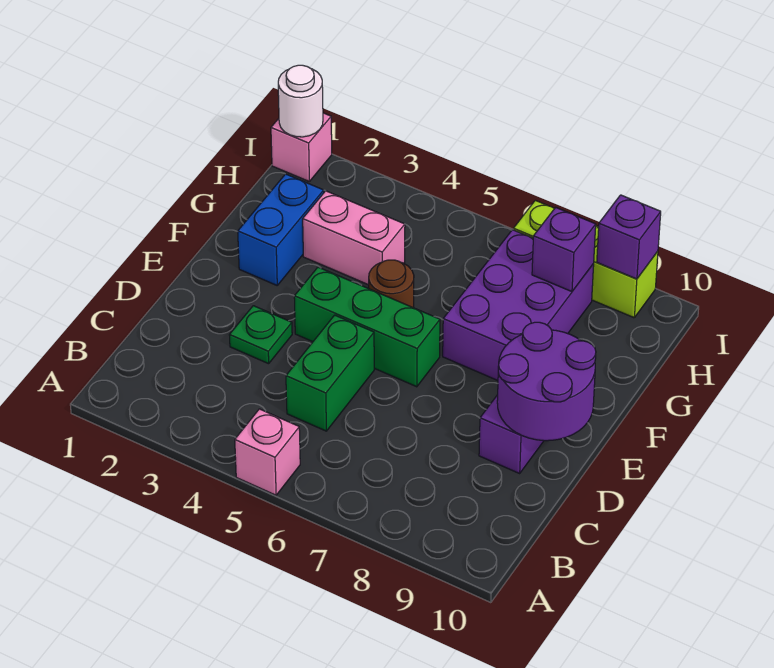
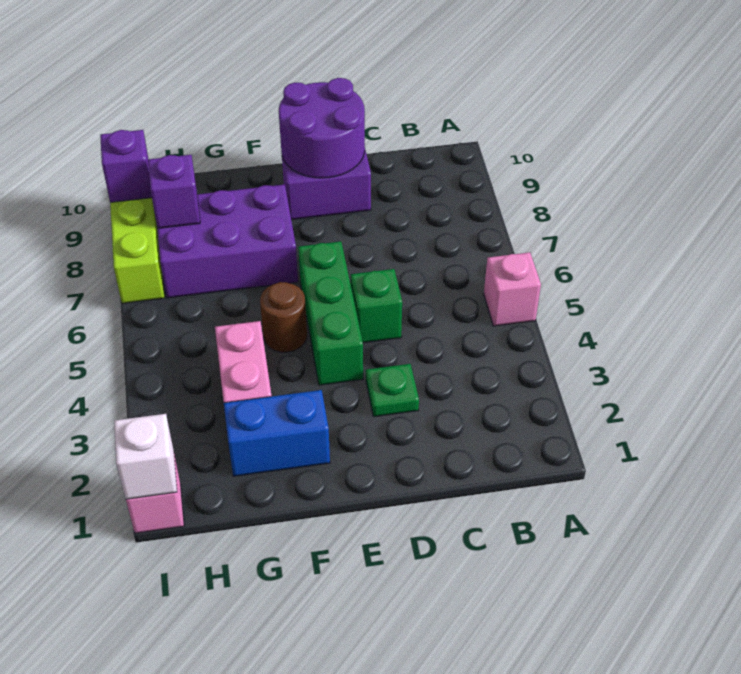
green brick C5:D5 level 1 -> green brick D5 level 1
white round brick I1 level 2 -> white brick I1 level 2

